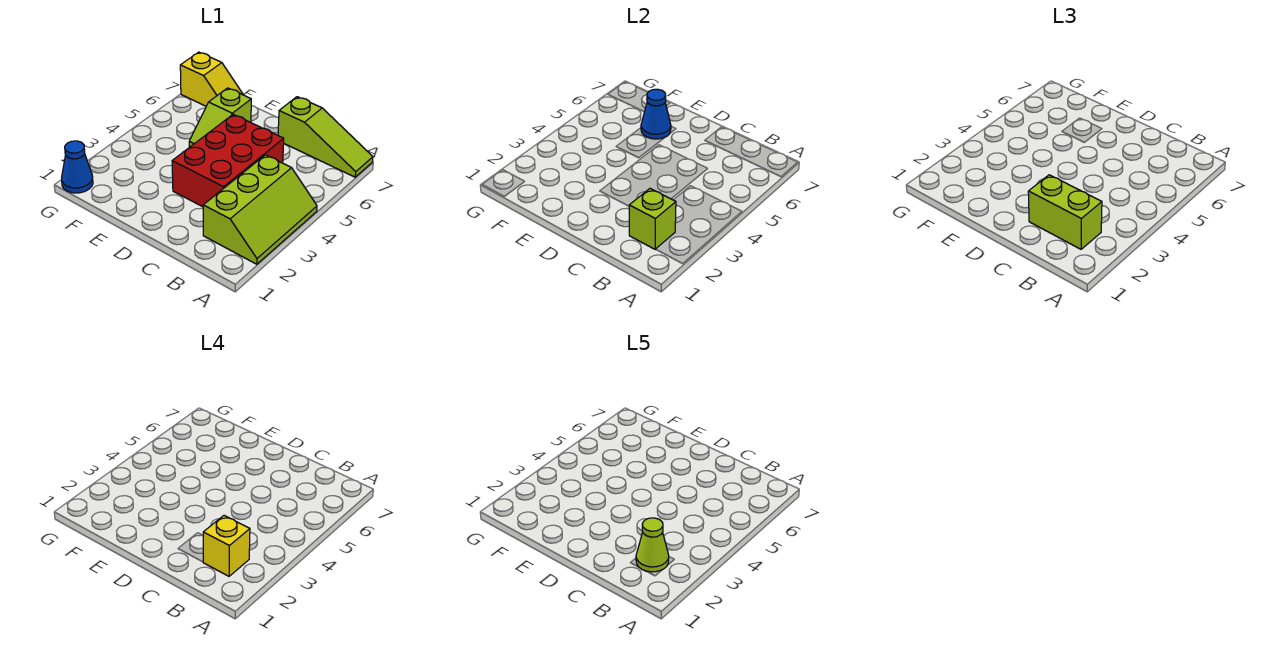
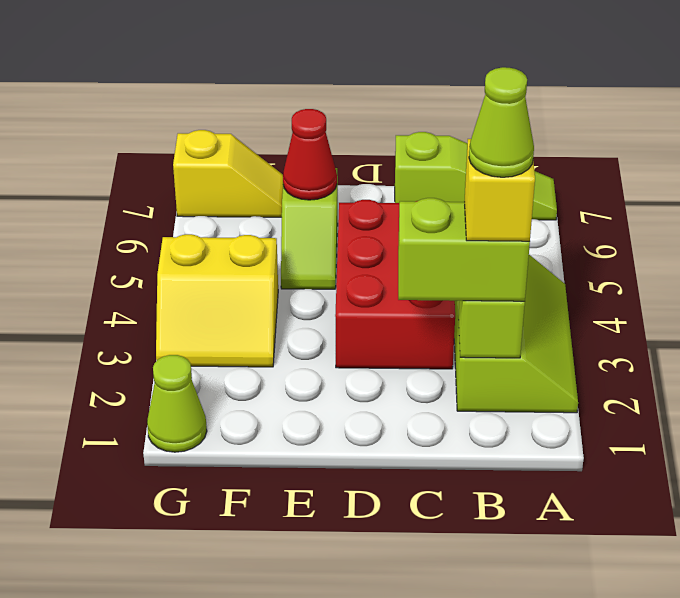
blue cone E6 level 2 -> red cone E6 level 2
none -> yellow slope F3:G4 level 1 top 4
blue cone G1 level 1 -> lime cone G1 level 1

